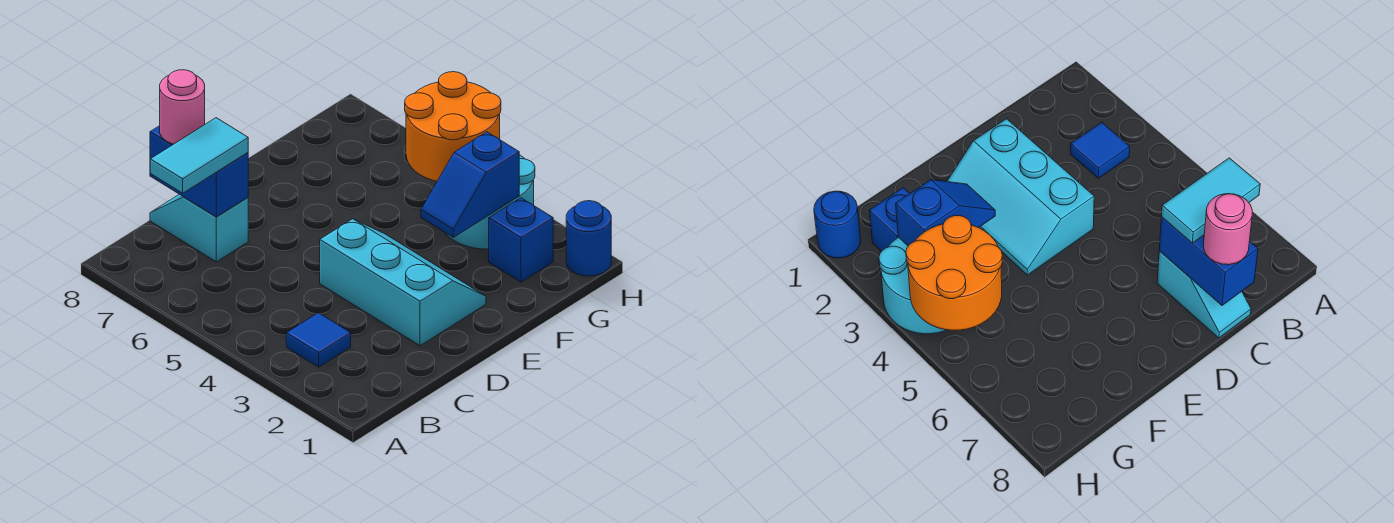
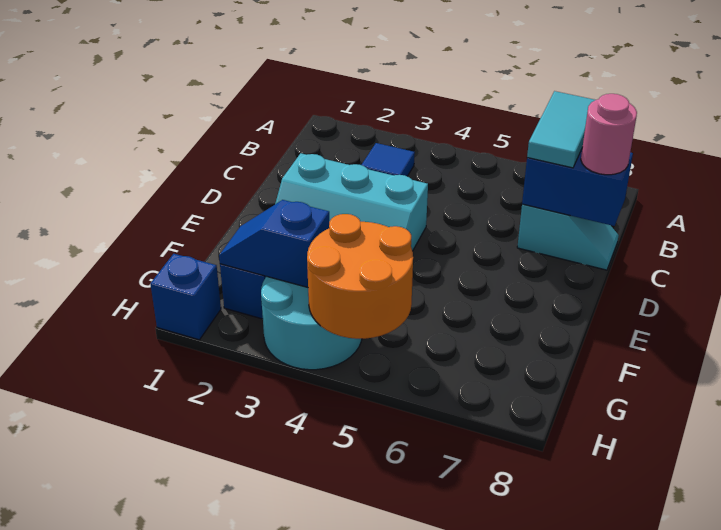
blue slope F3:G3 level 2 top G -> blue slope G2:G3 level 2 top 3
blue round brick H1 level 1 -> blue brick H1 level 1

